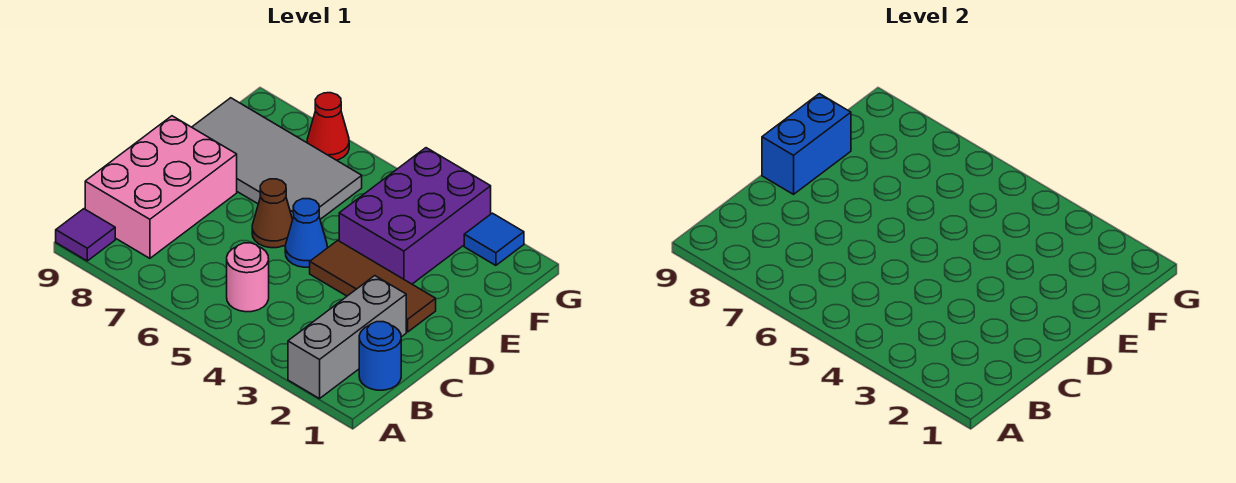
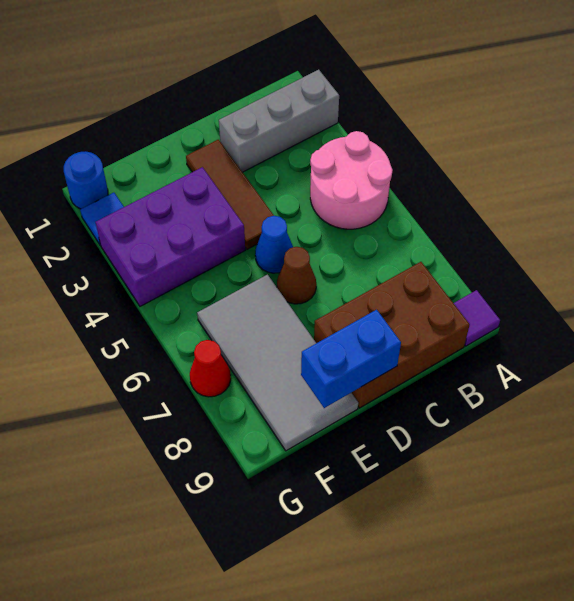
blue round brick B1 level 1 -> blue round brick G1 level 1
pink round brick B5 level 1 -> pink round brick A4:B5 level 1
pink brick B8:D9 level 1 -> brown brick B8:D9 level 1

